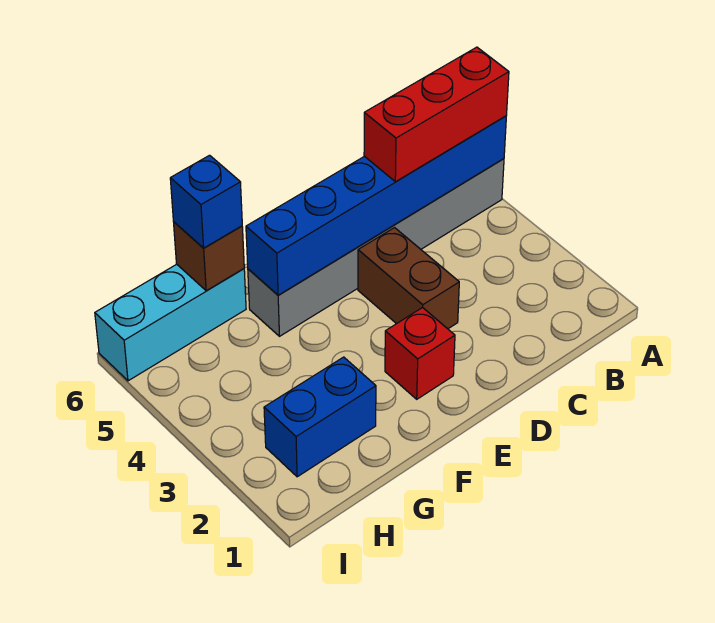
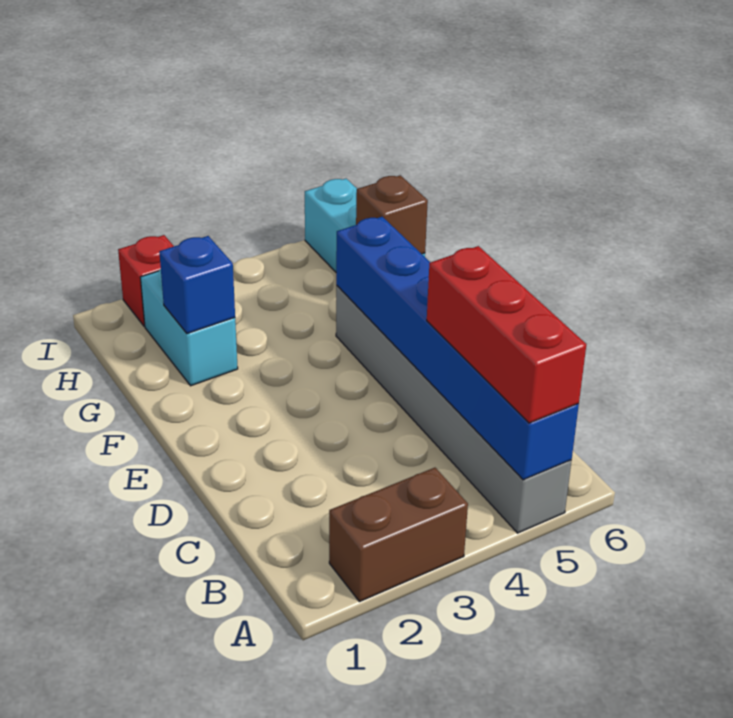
brown brick D3:D4 level 1 -> brown brick A2:A3 level 1
red brick E2 level 1 -> red brick I2 level 1
blue brick G2:H2 level 1 -> cyan brick G2:H2 level 1
blue brick G6 level 3 -> blue brick G2 level 2

